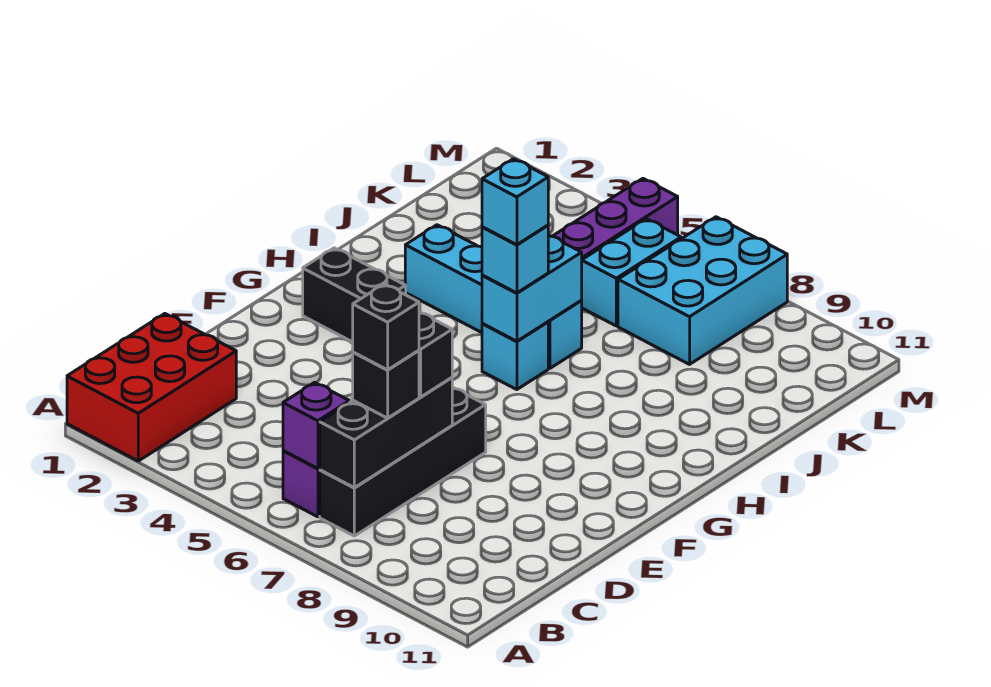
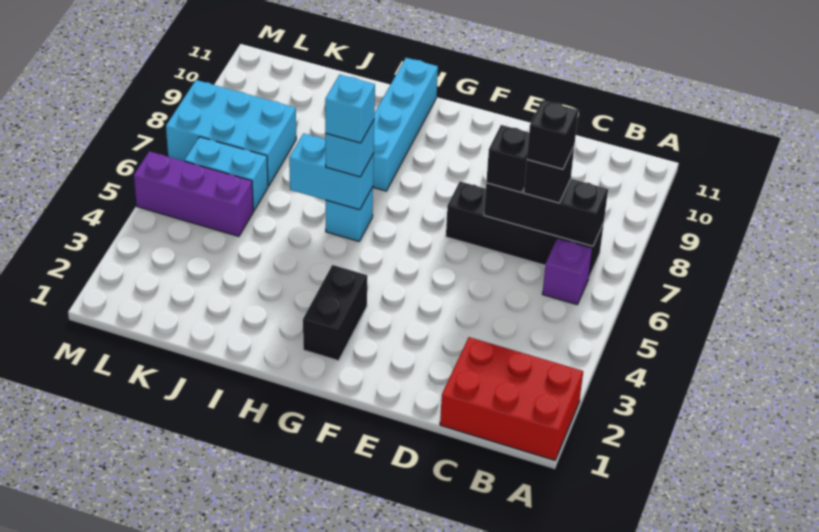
purple brick B6 level 2 -> none
cyan brick I3:I6 level 1 -> cyan brick H8:H11 level 1

